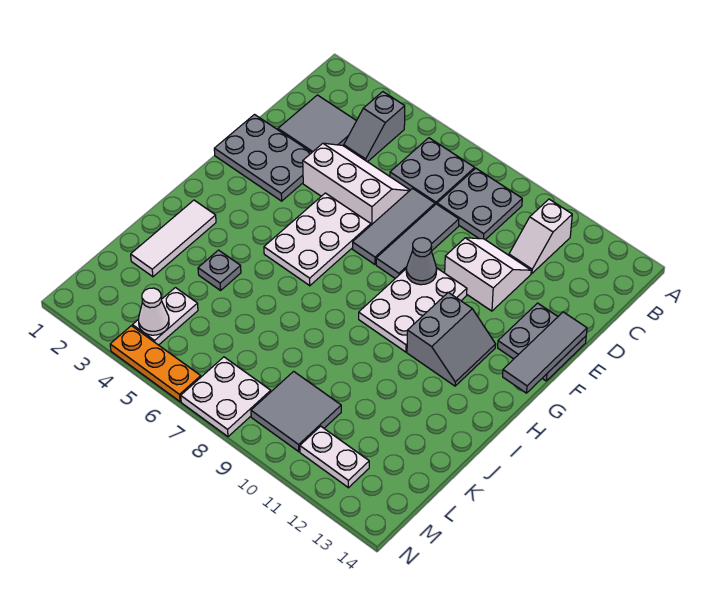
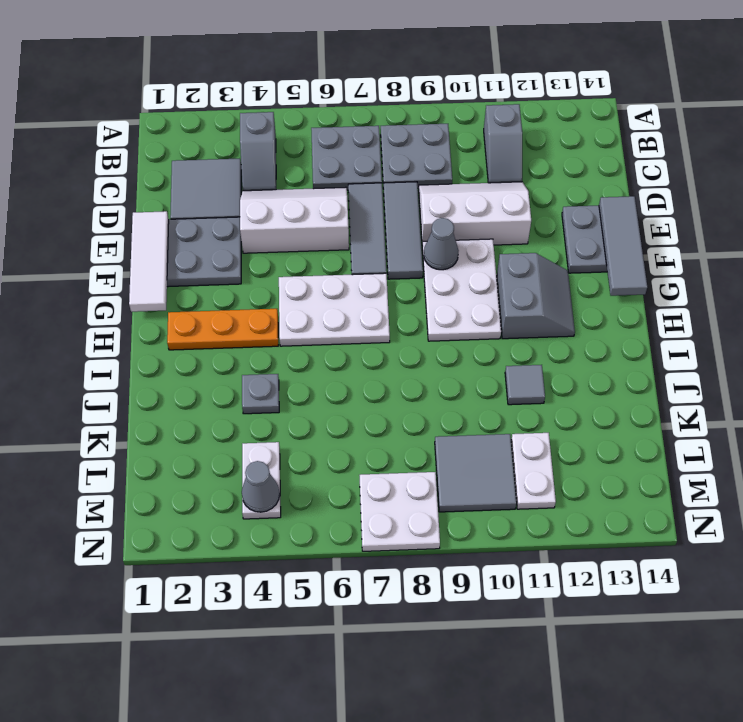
white slope B11:C11 level 1 top B -> grey slope B11:C11 level 1 top B
white slope D10:E11 level 1 top E -> white slope D9:E11 level 1 top E
white plate F5:H6 level 1 -> white plate G5:H7 level 1
white tile I2:K2 level 1 -> white tile E1:G1 level 2
none -> grey tile J11 level 1
white cone M4 level 2 -> grey cone M4 level 2
white plate M11:M12 level 1 -> white plate L11:M11 level 1
orange plate N4:N6 level 1 -> orange plate H2:H4 level 1

